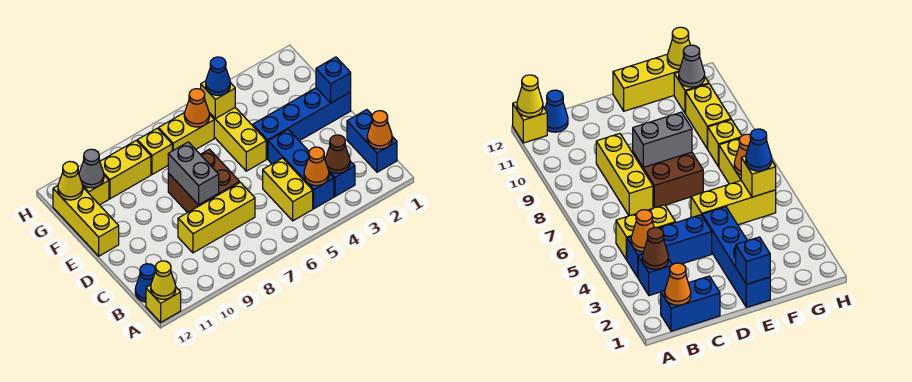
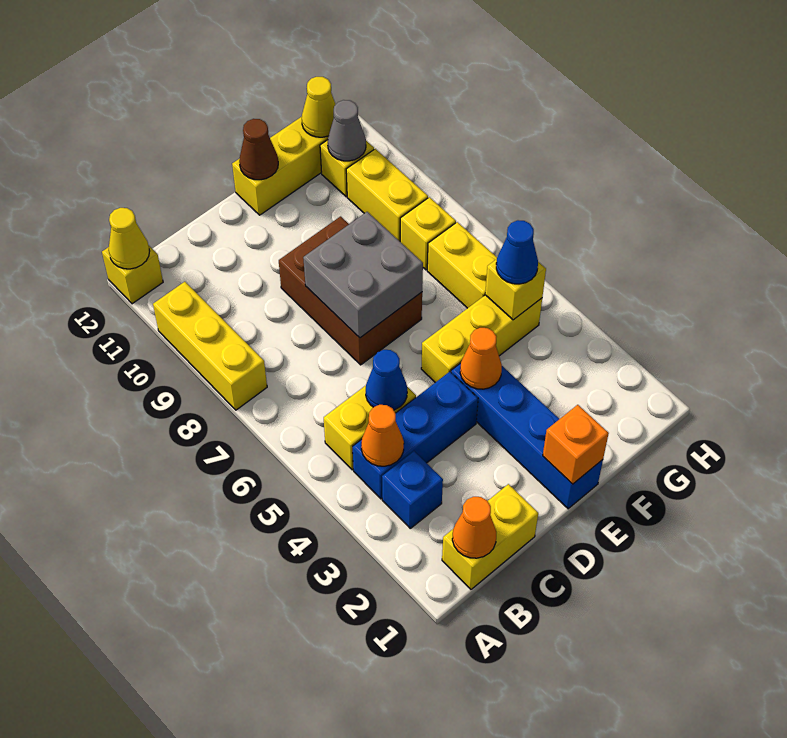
blue brick B1:C1 level 1 -> yellow brick B1:C1 level 1
brown cone B3 level 2 -> brown cone E12 level 2
blue cone B12 level 1 -> blue cone C5 level 2
yellow brick C7:C9 level 1 -> yellow brick A8:A10 level 1
brown brick D7:E8 level 1 -> brown brick D7:E9 level 1
grey brick D8:E8 level 2 -> grey brick D7:E8 level 2
blue brick E1 level 2 -> orange brick E1 level 2
orange cone G6 level 2 -> orange cone E4 level 2

